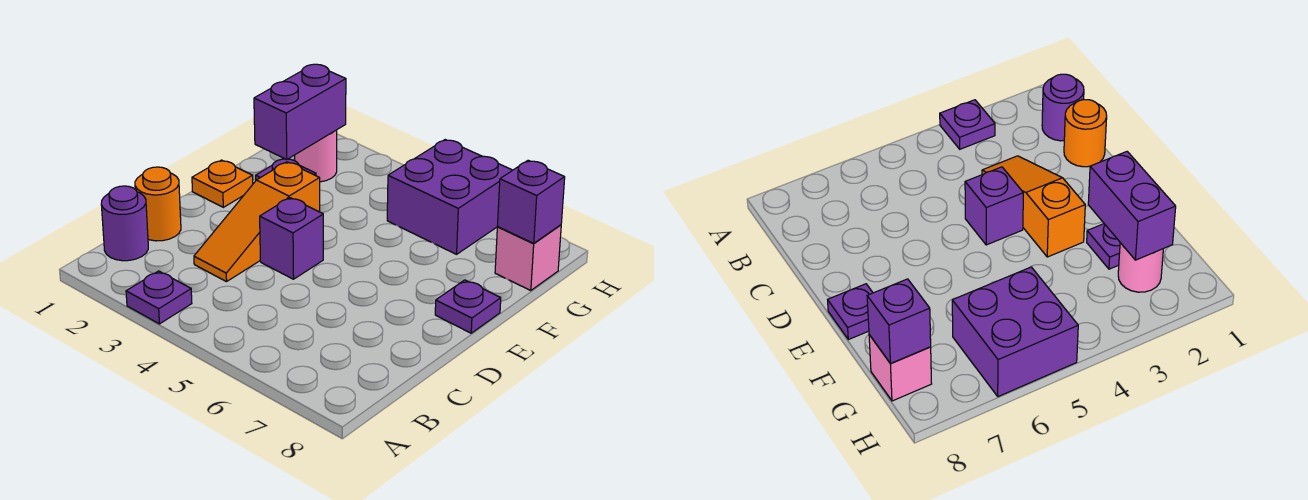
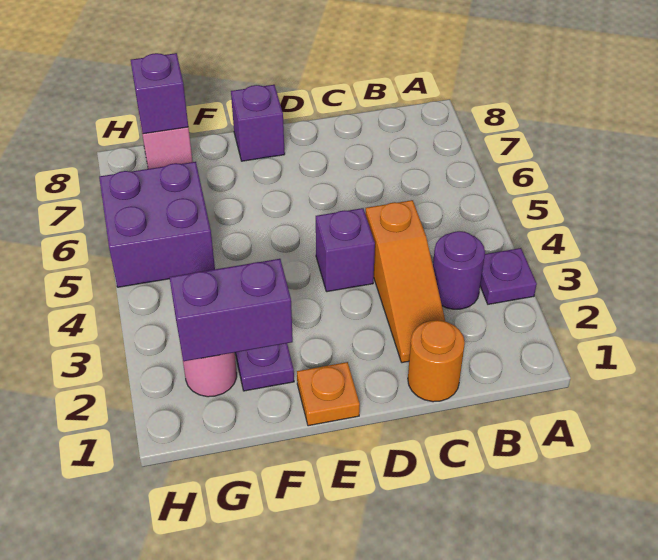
purple round brick B1 level 1 -> purple round brick B3 level 1
orange slope C3:E3 level 1 top E -> orange slope C2:C4 level 1 top 4
purple plate E8 level 1 -> purple brick E8 level 1

